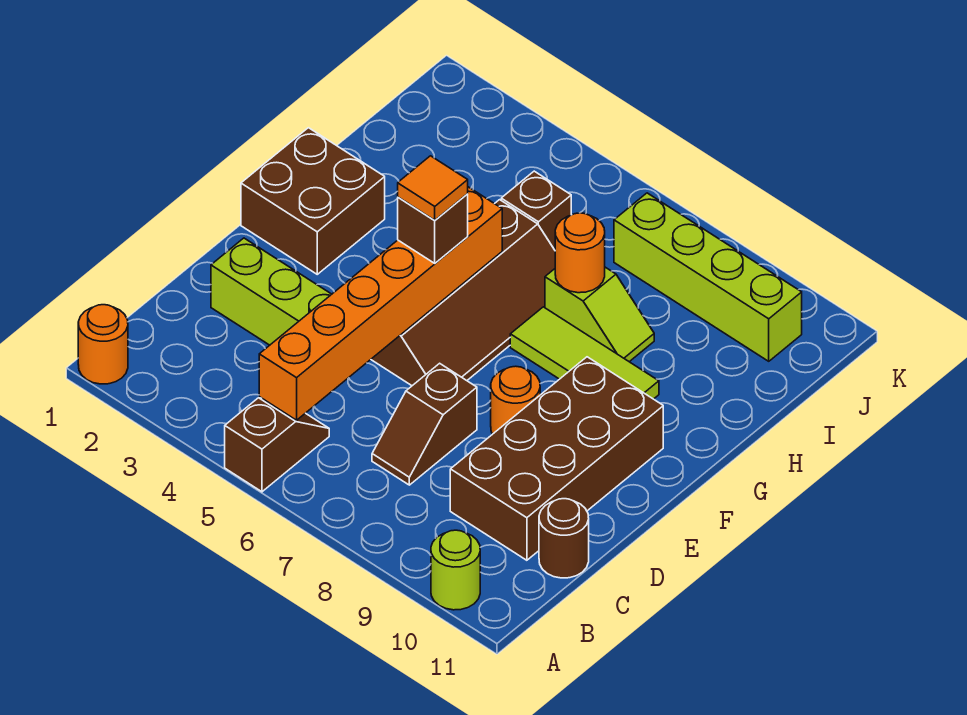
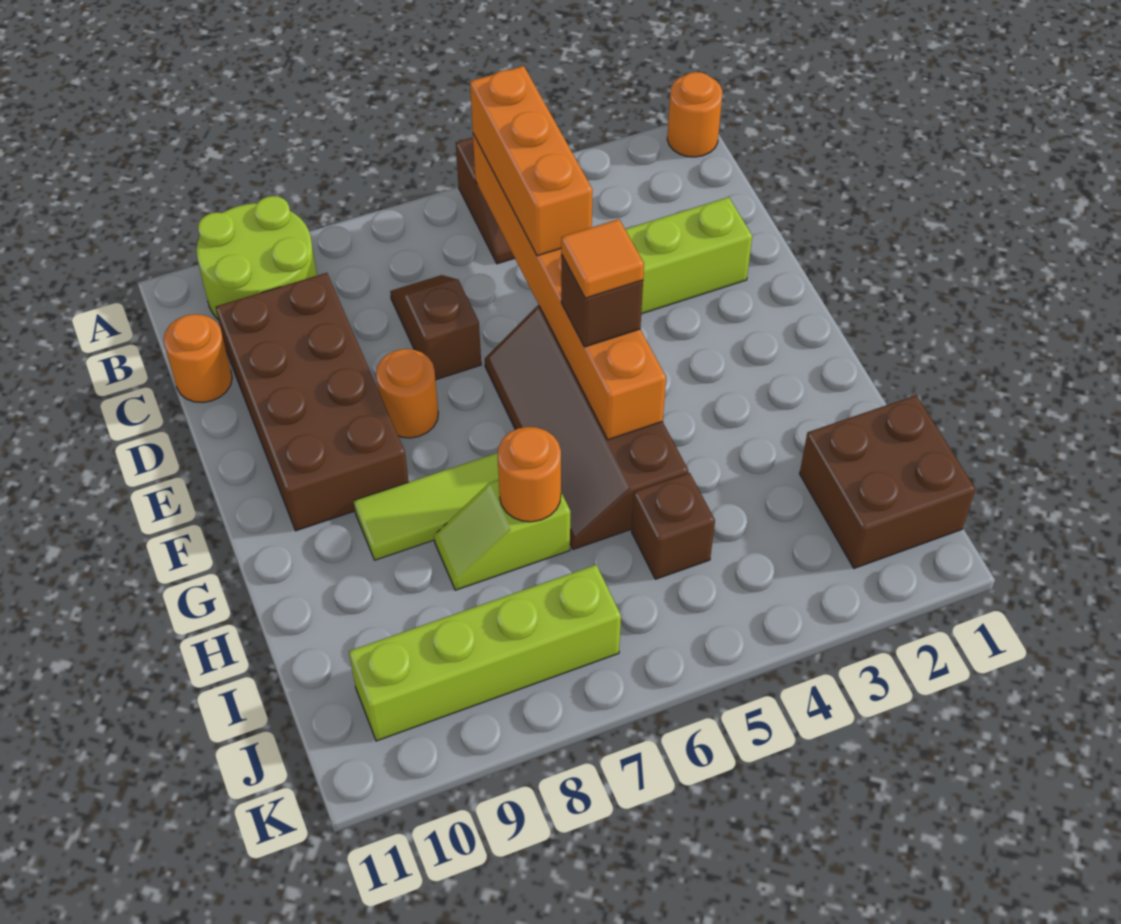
lime round brick A10 level 1 -> lime round brick A9:B10 level 1
none -> orange brick B5:D5 level 3
brown round brick C11 level 1 -> orange round brick C11 level 1
brown brick F1:G2 level 1 -> brown brick I1:J2 level 1

